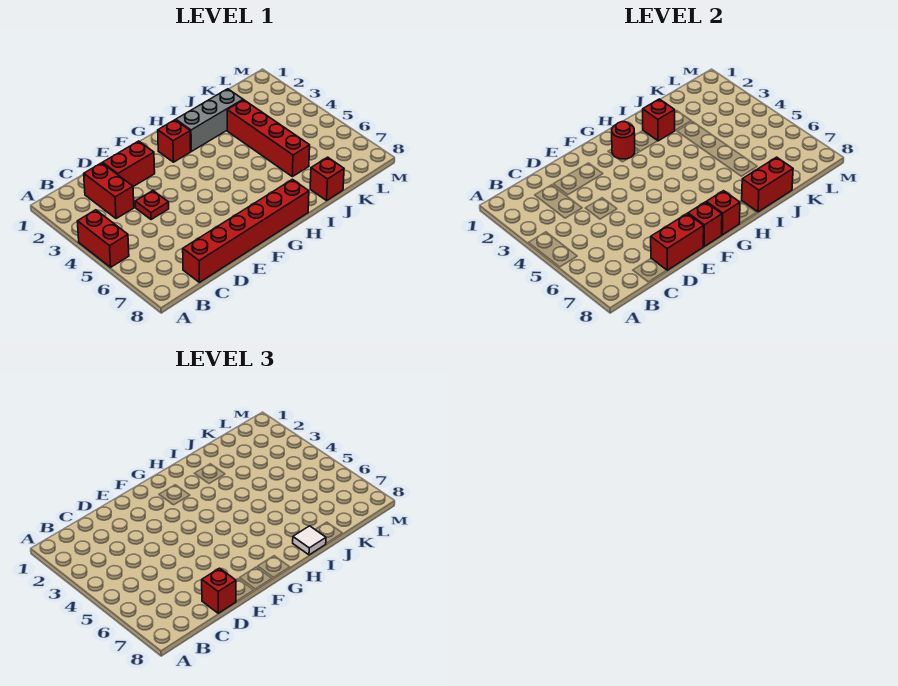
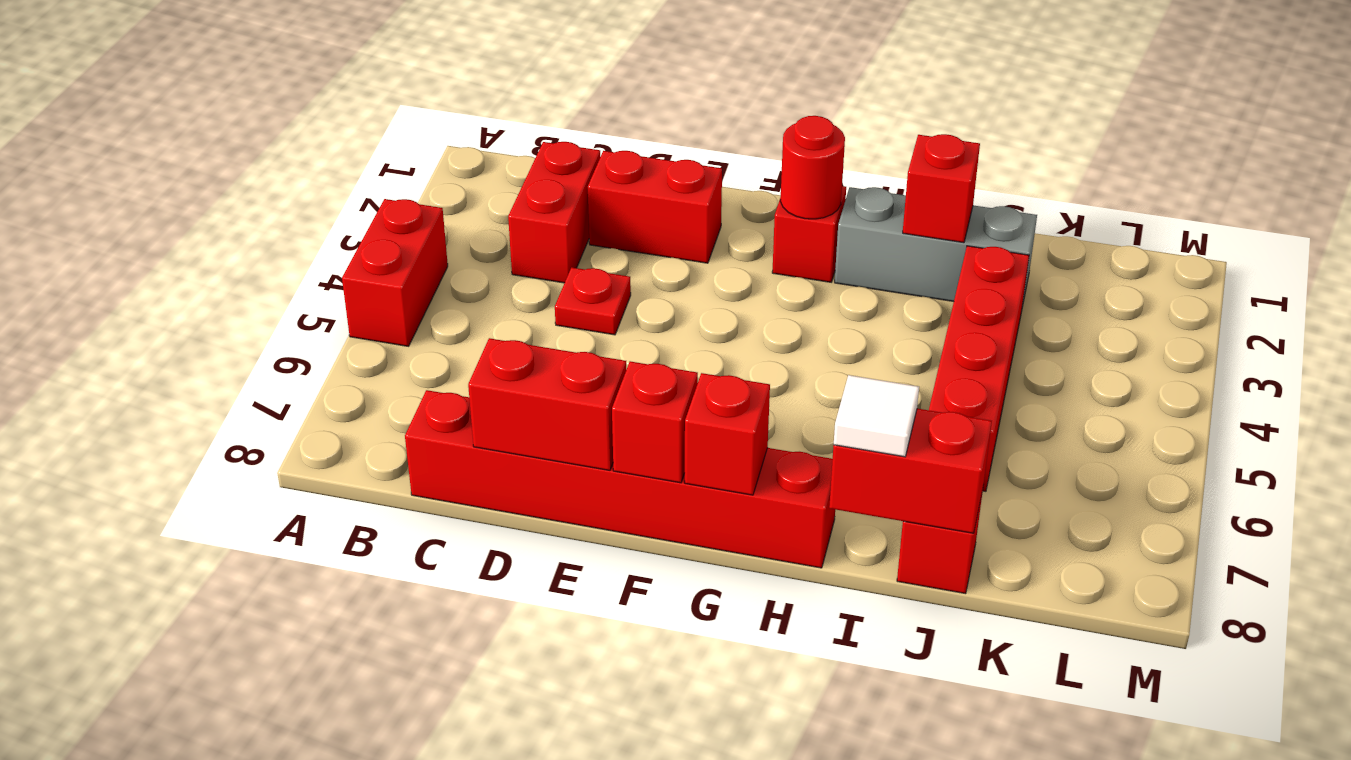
red brick D8 level 3 -> none

